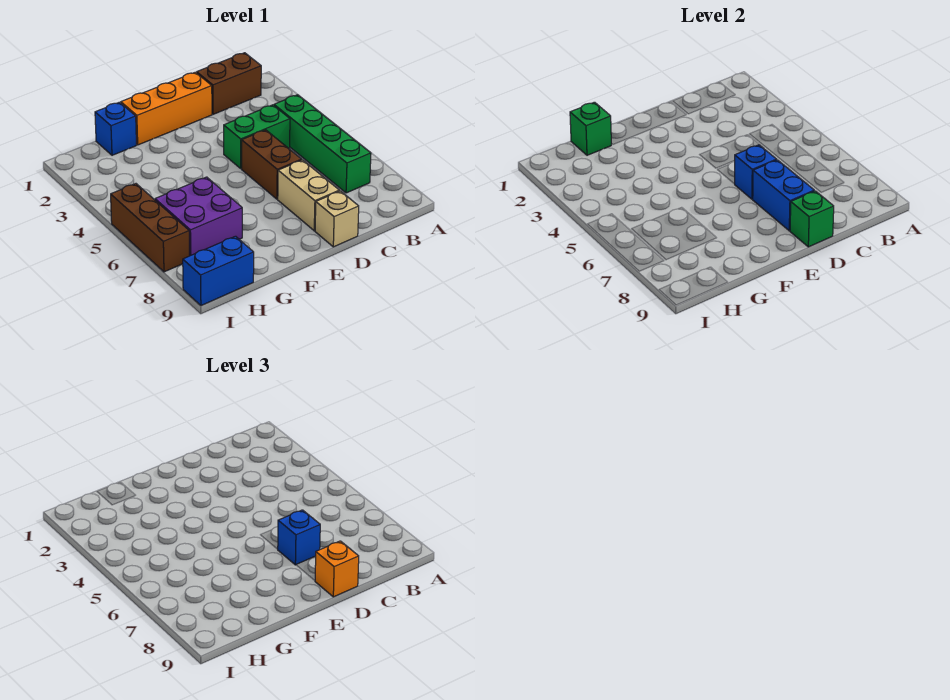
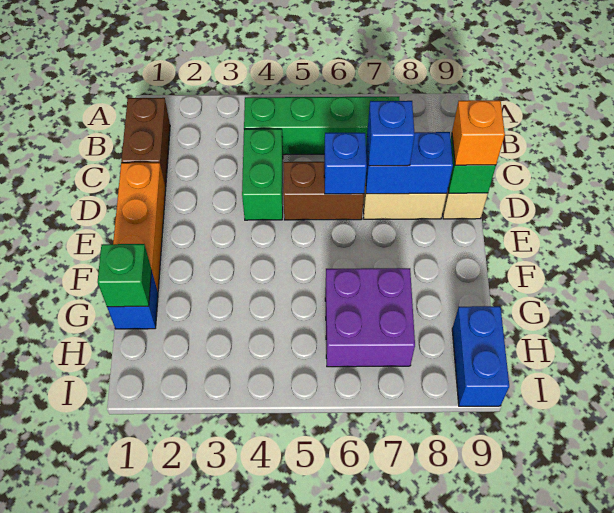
brown brick I5:I7 level 1 -> none

